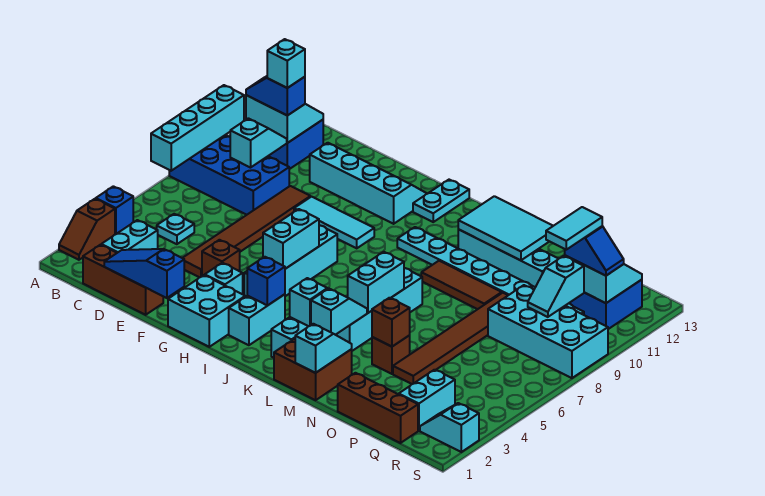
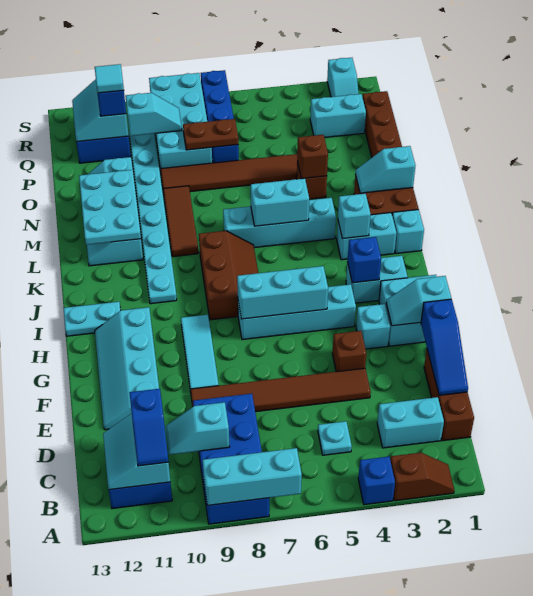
cyan brick A7:A10 level 2 -> cyan brick A7:A9 level 2
cyan brick C11 level 4 -> cyan brick K1 level 1
cyan brick H5:H6 level 2 -> cyan brick H5:H7 level 2
none -> brown slope I7:K8 level 1 top 8
cyan slope L3:L4 level 2 top 3 -> cyan slope G1:G2 level 2 top 1
cyan tile L11:N12 level 2 -> cyan plate L11:N12 level 2
none -> blue brick P7:S7 level 1
none -> brown plate P7:P8 level 2
cyan tile Q10:Q11 level 4 -> cyan tile Q11 level 4

